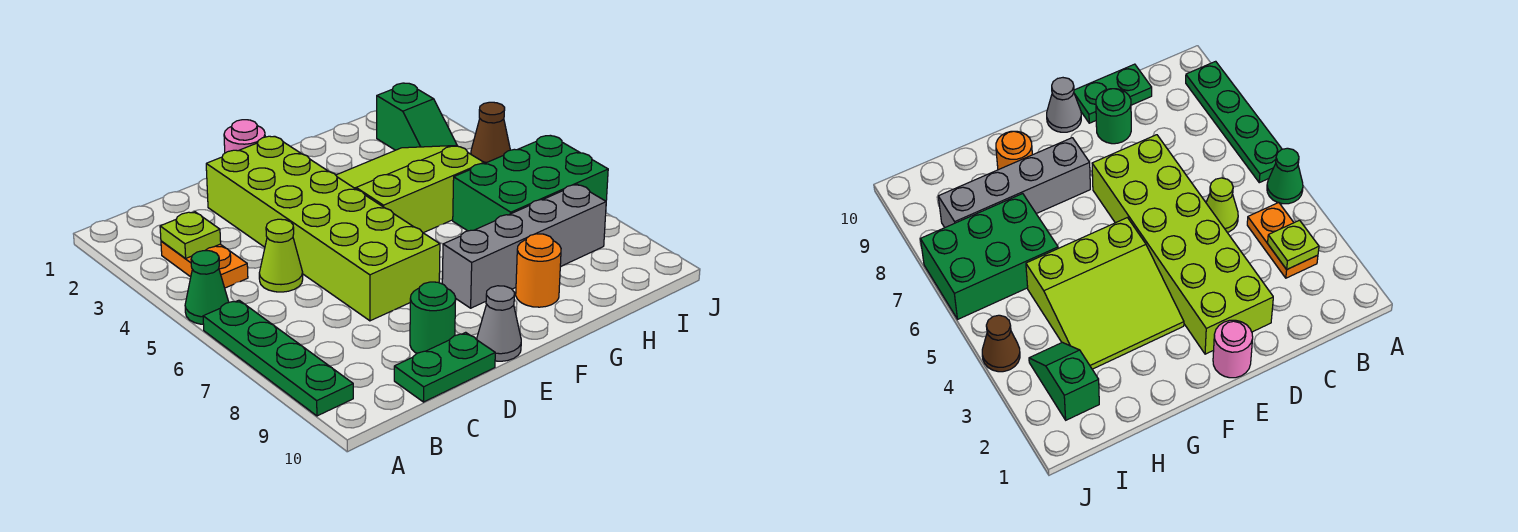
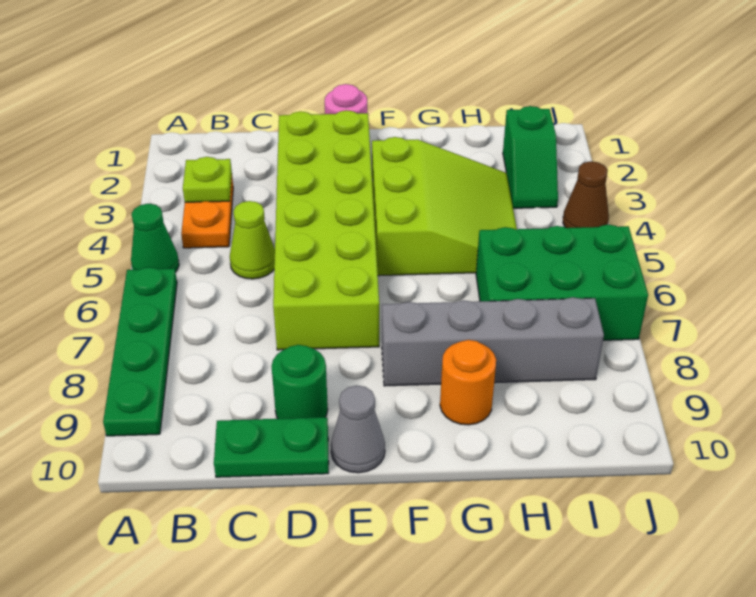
lime slope F3:H5 level 1 top 5 -> lime slope F3:H5 level 1 top F

